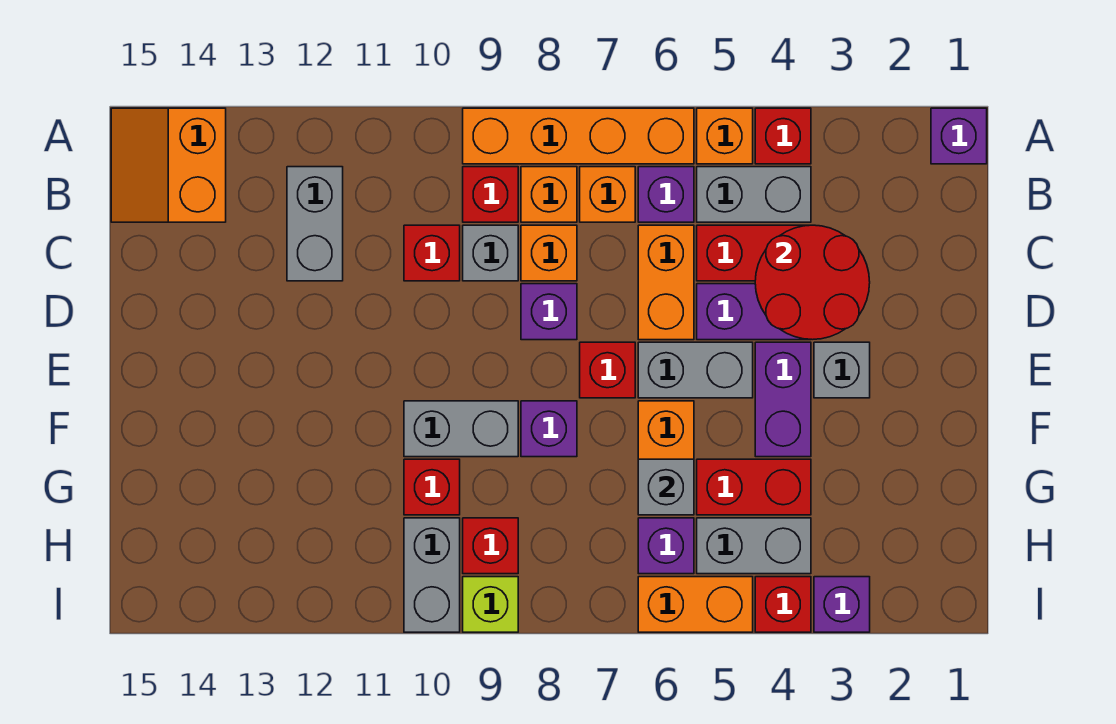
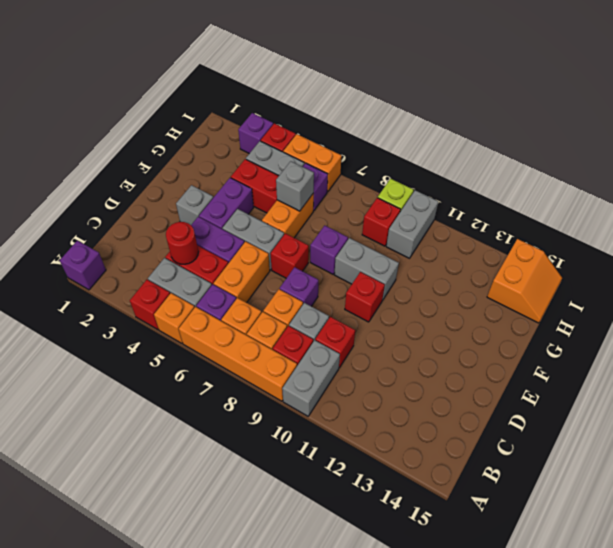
orange slope A14:B15 level 1 top 14 -> orange slope H14:I15 level 1 top 14
grey brick B12:C12 level 1 -> grey brick A10:B10 level 1
red round brick C3:D4 level 2 -> red round brick C4 level 2
red brick G10 level 1 -> red brick E10 level 1

